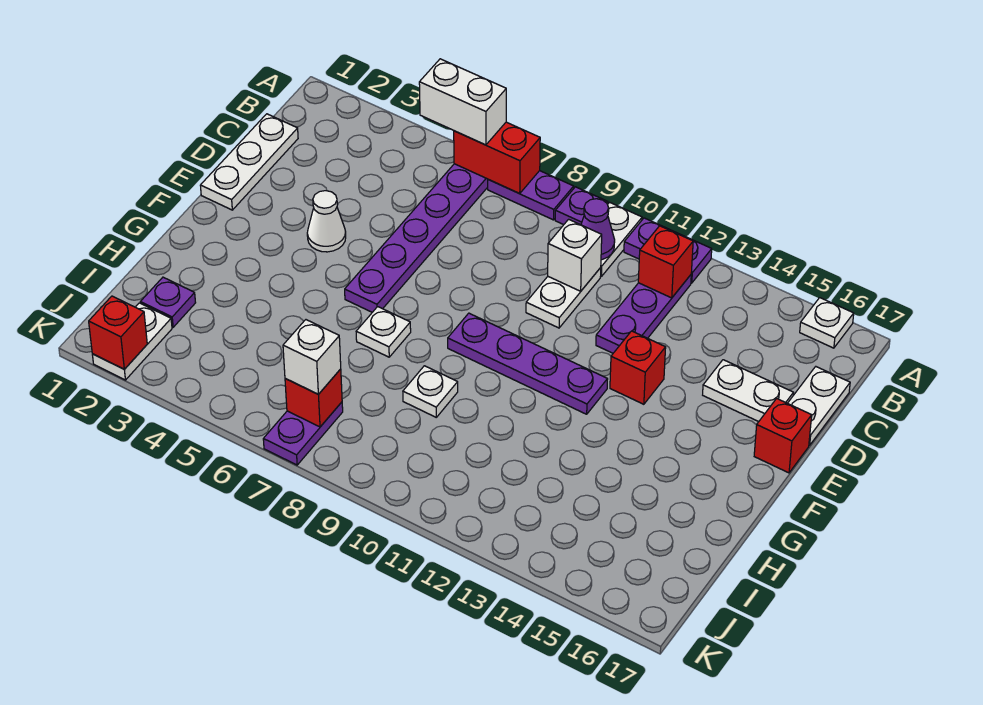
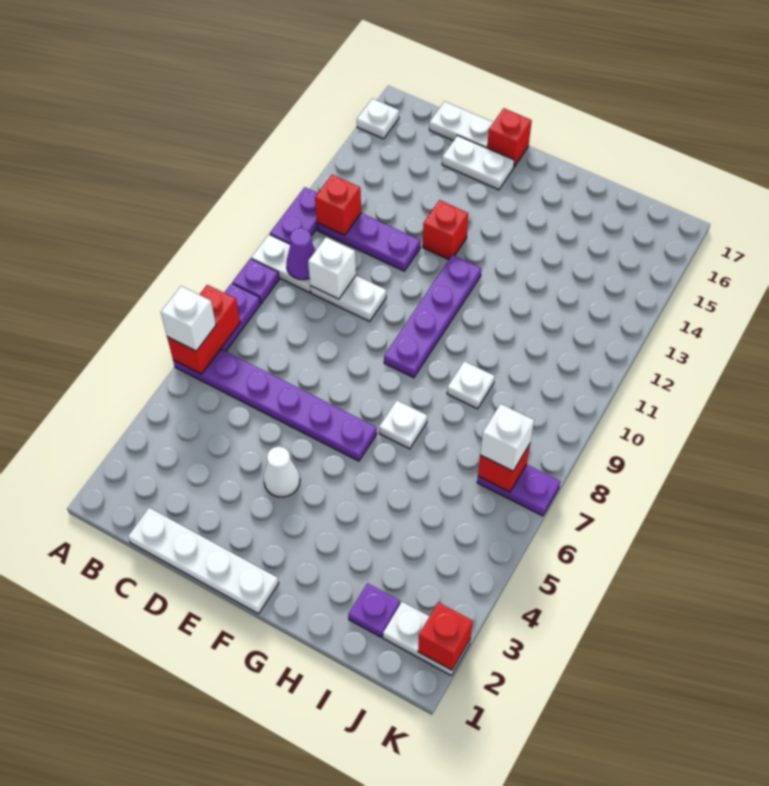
white brick A5:A6 level 3 -> white brick A6 level 3
white plate C1:E1 level 1 -> white plate C1:F1 level 1
white plate D15:D16 level 1 -> white plate D16:E16 level 1

